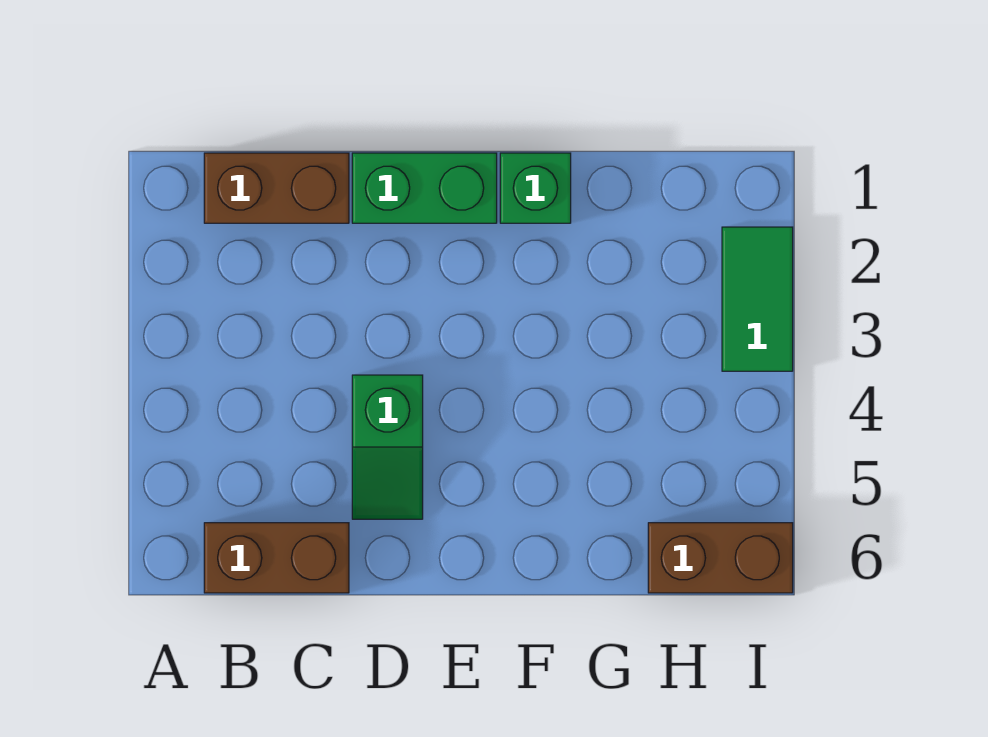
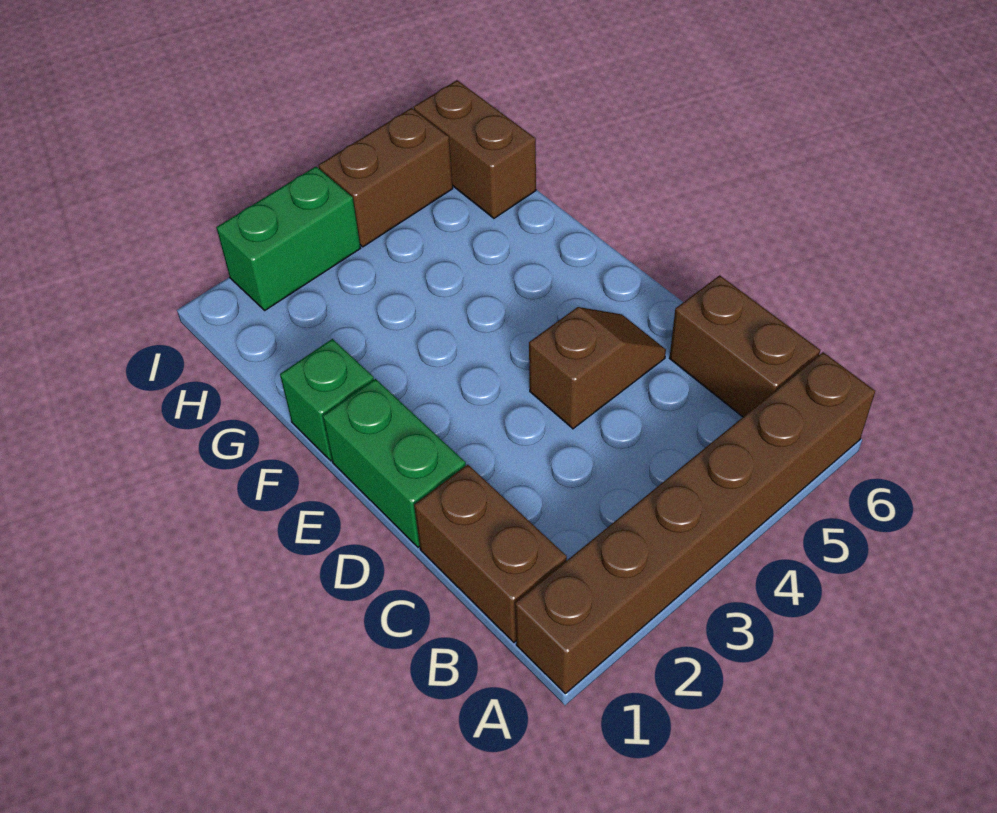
none -> brown brick A1:A6 level 1
green slope D4:D5 level 1 top 4 -> brown slope D4:D5 level 1 top 4
green tile I2:I3 level 1 -> green brick I2:I3 level 1
none -> brown brick I4:I5 level 1

